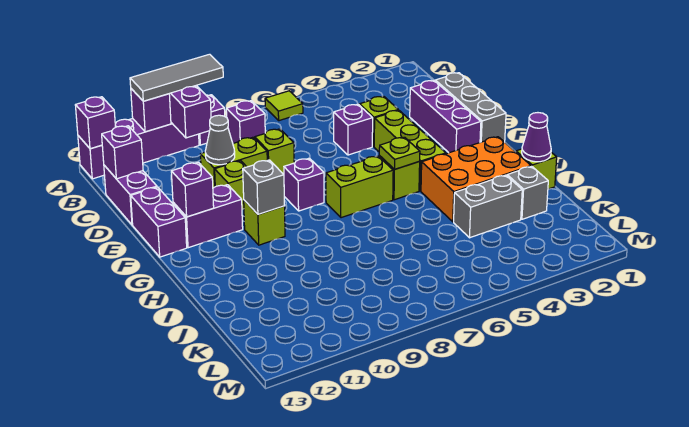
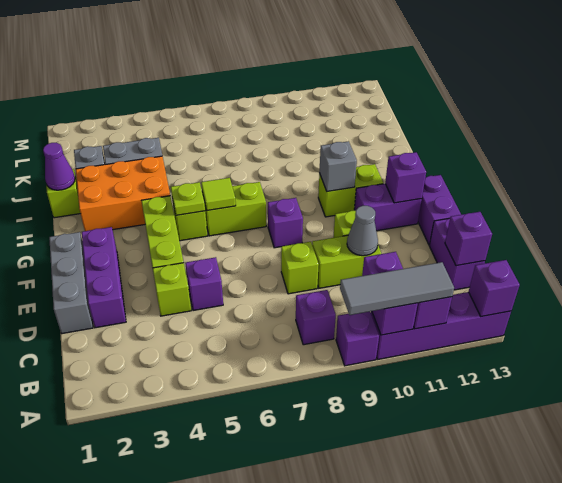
lime tile A6 level 1 -> lime tile G6 level 2
lime brick G10 level 1 -> lime brick G10:G11 level 1

